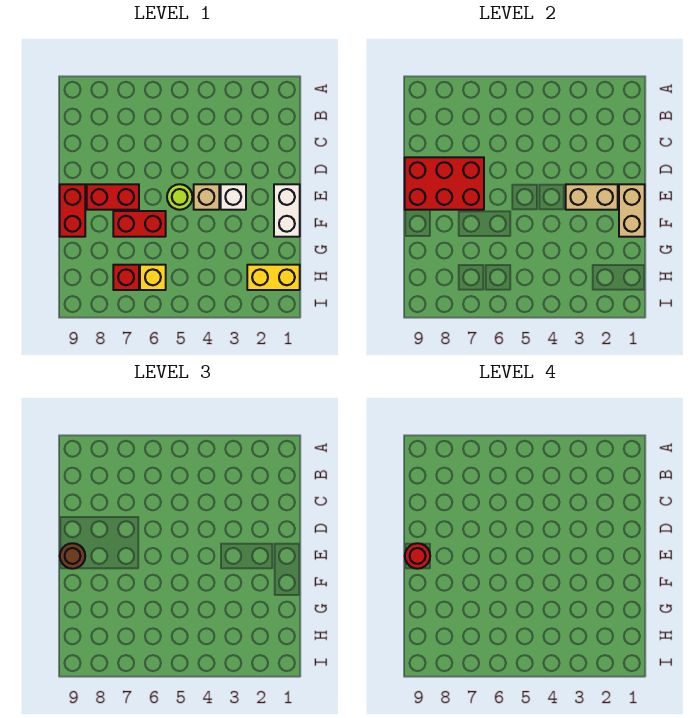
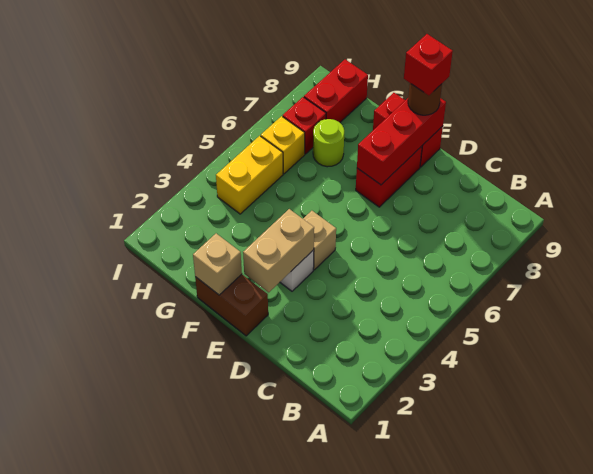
red brick D7:E9 level 2 -> red brick E7:E9 level 2
white brick E1:F1 level 1 -> brown brick E1:F1 level 1
tan brick E1:F1 level 2 -> tan brick F1 level 2
lime round brick E5 level 1 -> lime round brick G7 level 1
red round brick E9 level 4 -> red brick E9 level 4
red brick F6:F7 level 1 -> red brick H8:H9 level 1
yellow brick H1:H2 level 1 -> yellow brick H4:H5 level 1

